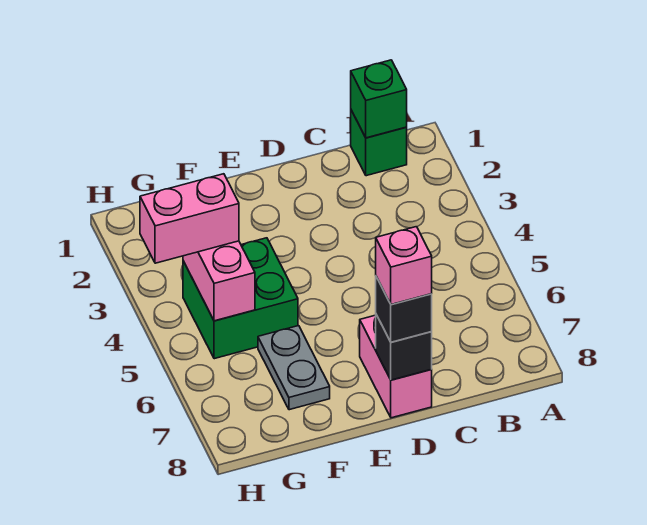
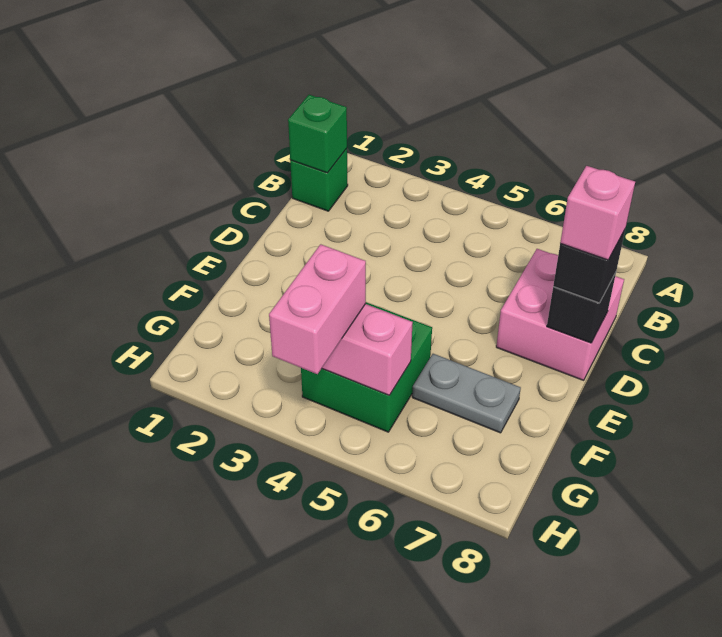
pink brick D7:D8 level 1 -> pink brick C7:D8 level 1

